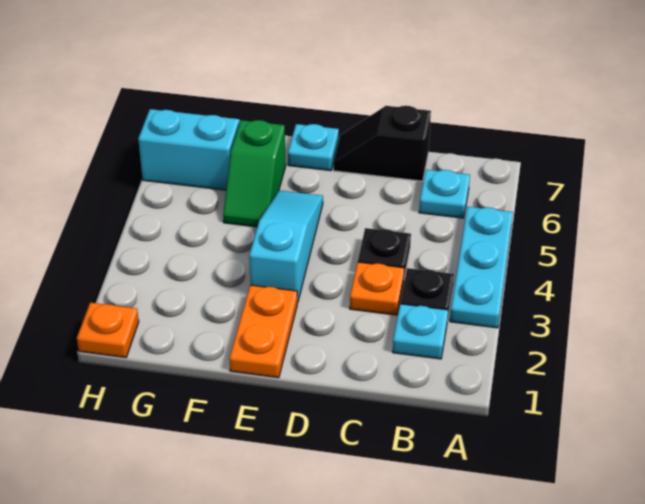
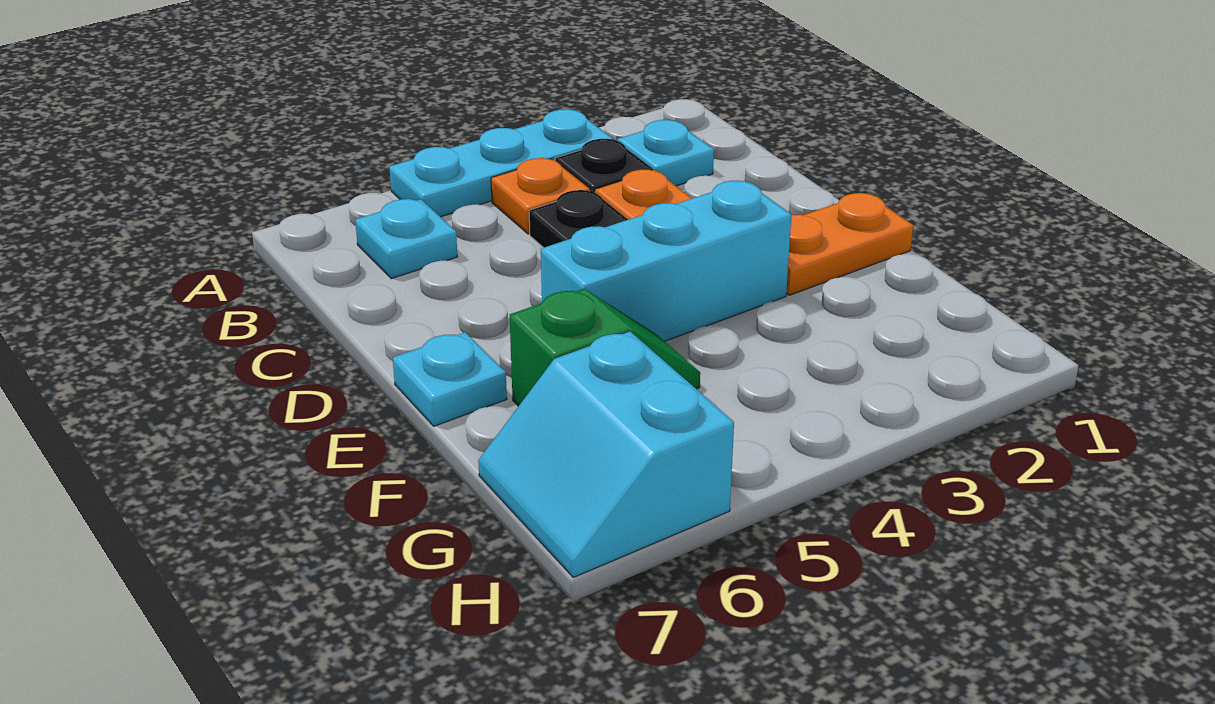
black slope C7:D7 level 1 top C -> none
cyan slope E3:E5 level 1 top 3 -> cyan brick E3:E5 level 1
orange plate H1 level 1 -> orange plate B4 level 1

